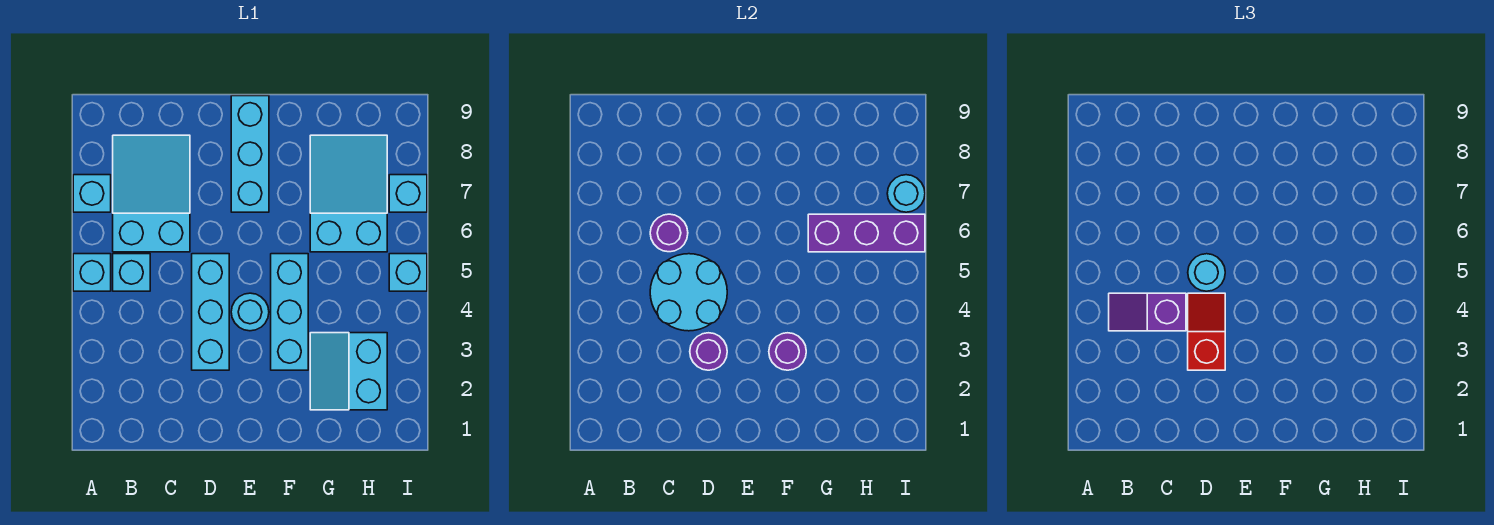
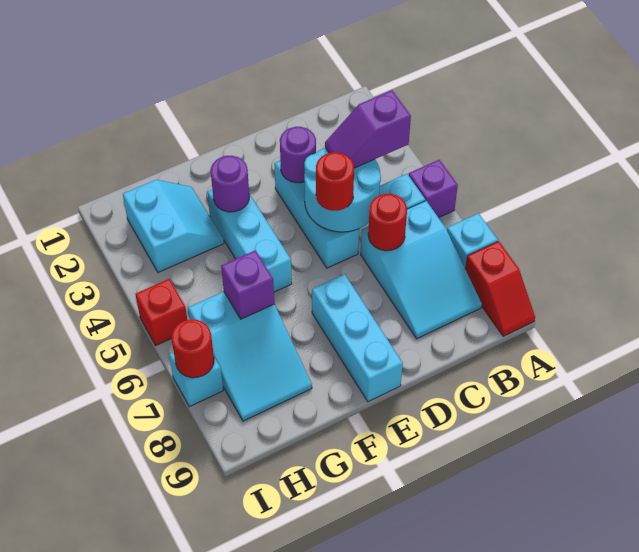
cyan brick A5 level 1 -> purple brick A5 level 1
purple slope B4:C4 level 3 top C -> purple slope B4:C4 level 3 top B
purple round brick C6 level 2 -> red round brick C6 level 2
red slope D3:D4 level 3 top 3 -> red slope A8:A9 level 1 top 8
cyan round brick D5 level 3 -> red round brick D5 level 3
cyan round brick E4 level 1 -> none
purple brick G6:I6 level 2 -> purple brick G6 level 2
cyan brick I5 level 1 -> red brick I5 level 1
cyan round brick I7 level 2 -> red round brick I7 level 2

